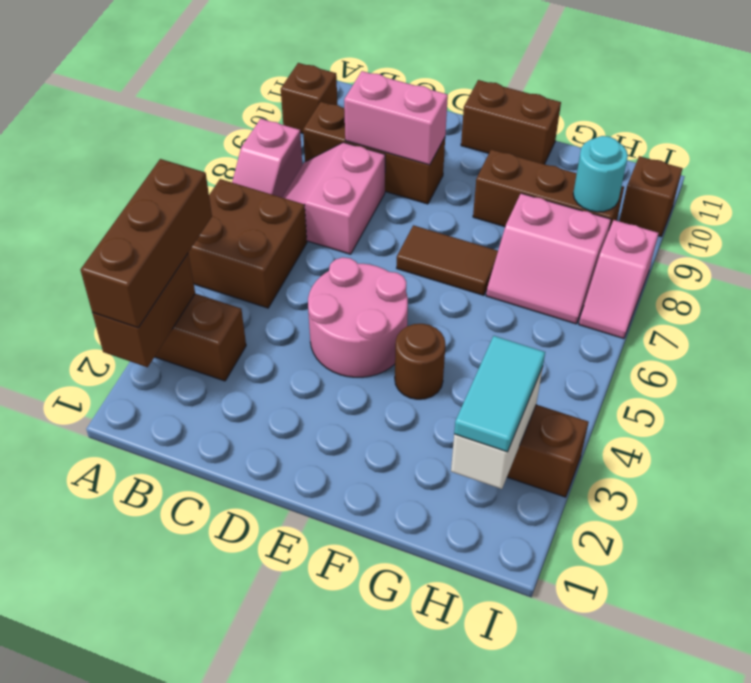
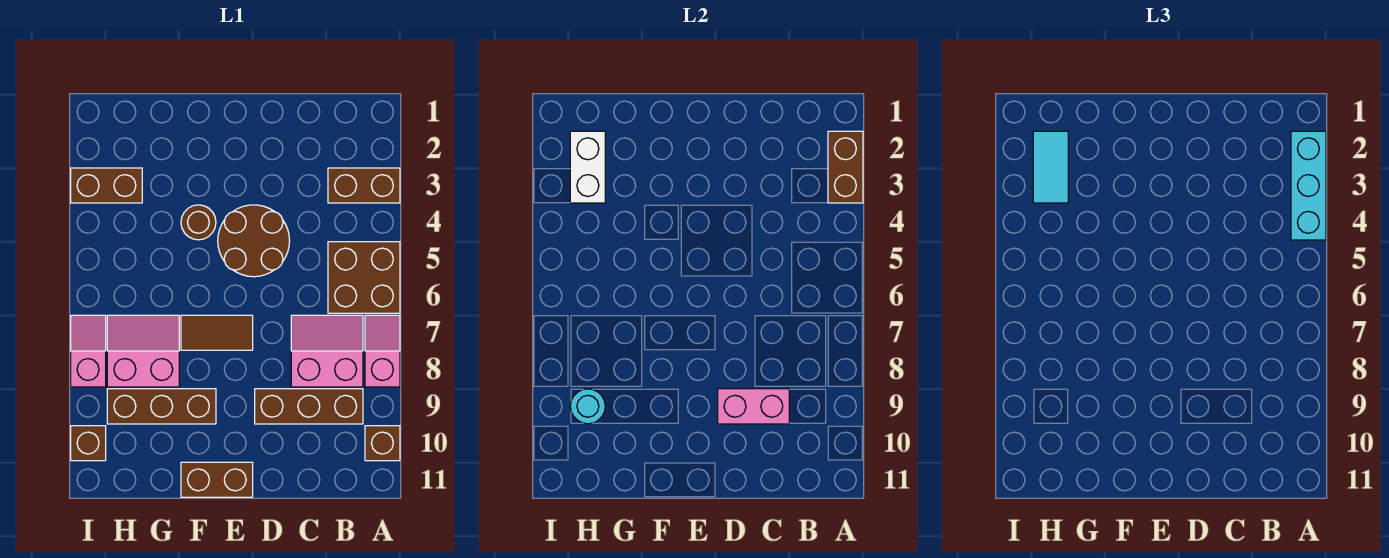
brown brick A2:A4 level 3 -> cyan brick A2:A4 level 3
pink slope B7:C8 level 1 top C -> pink slope B7:C8 level 1 top 8
pink round brick D4:E5 level 1 -> brown round brick D4:E5 level 1

